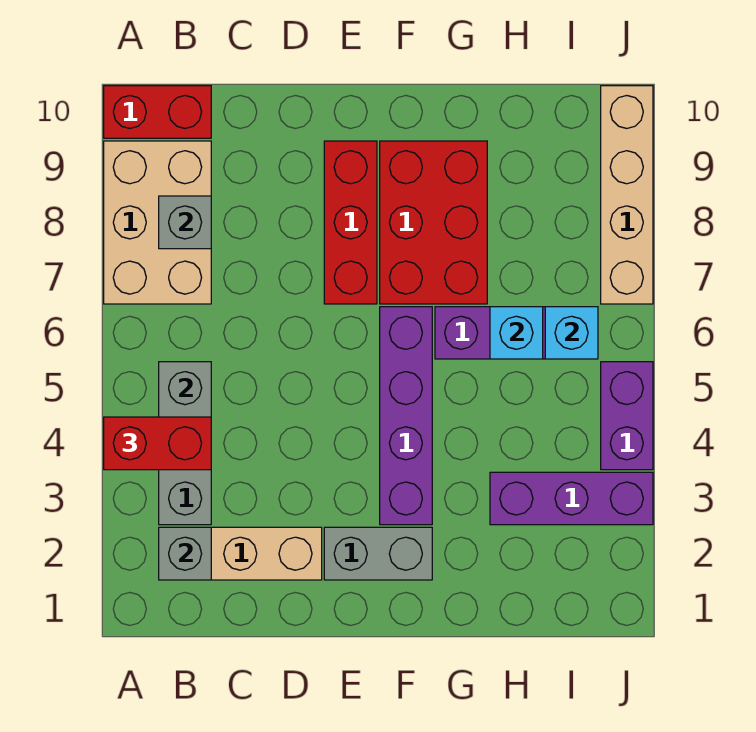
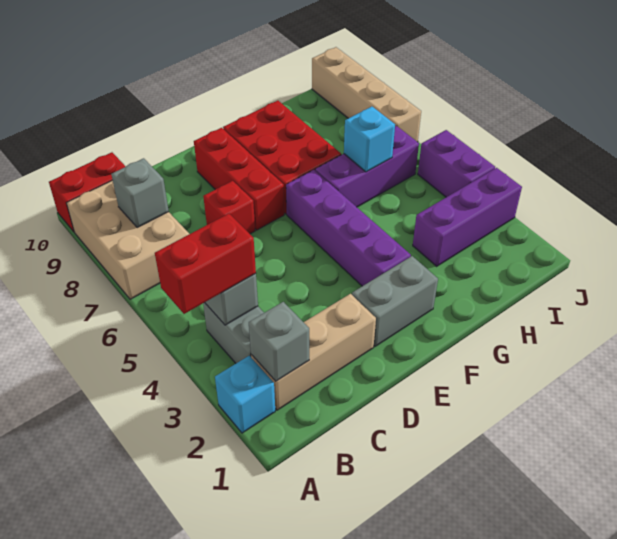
none -> red brick D7 level 1
cyan brick I6 level 2 -> cyan brick A2 level 1

